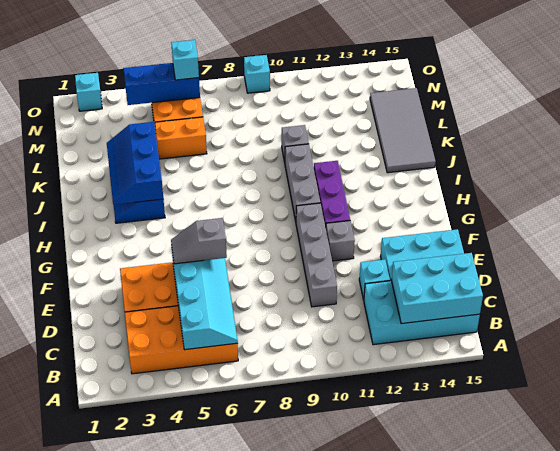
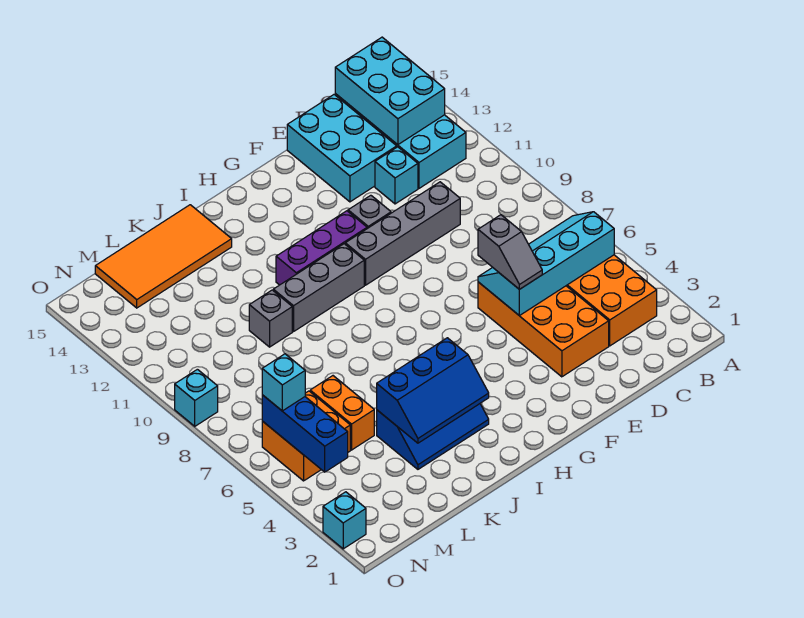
grey tile J14:M15 level 1 -> orange tile J14:M15 level 1

